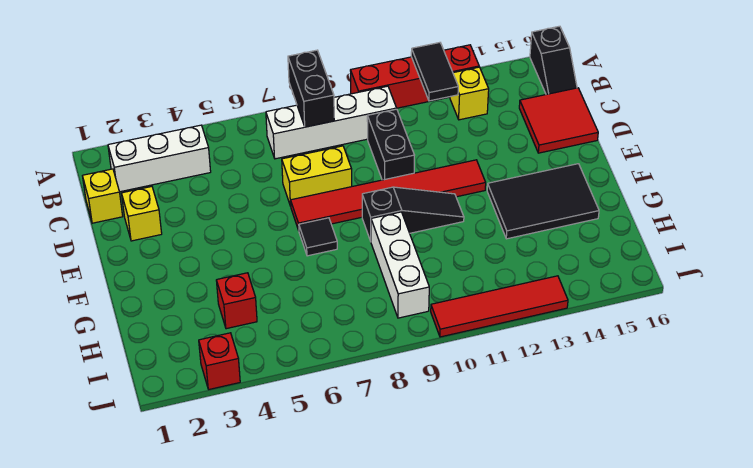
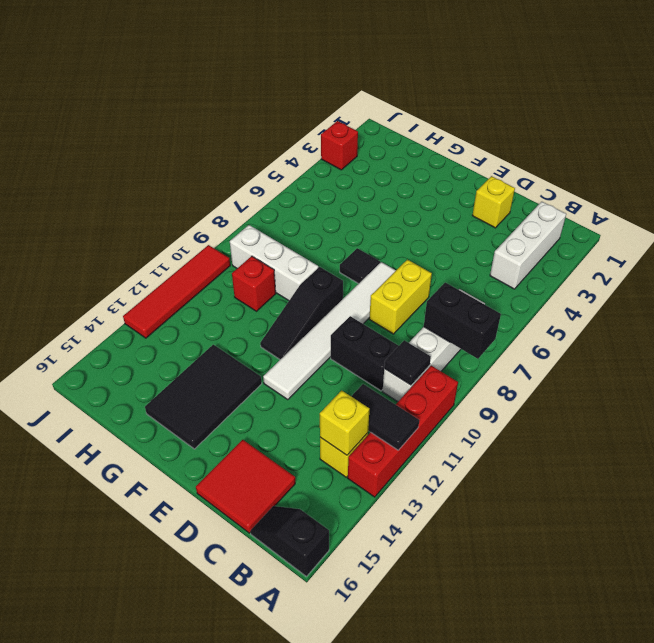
none -> black tile B10 level 2
yellow brick C1 level 1 -> yellow brick B13 level 2
red tile E7:E12 level 1 -> white tile E7:E12 level 1
red brick H4 level 1 -> red brick H10 level 1

